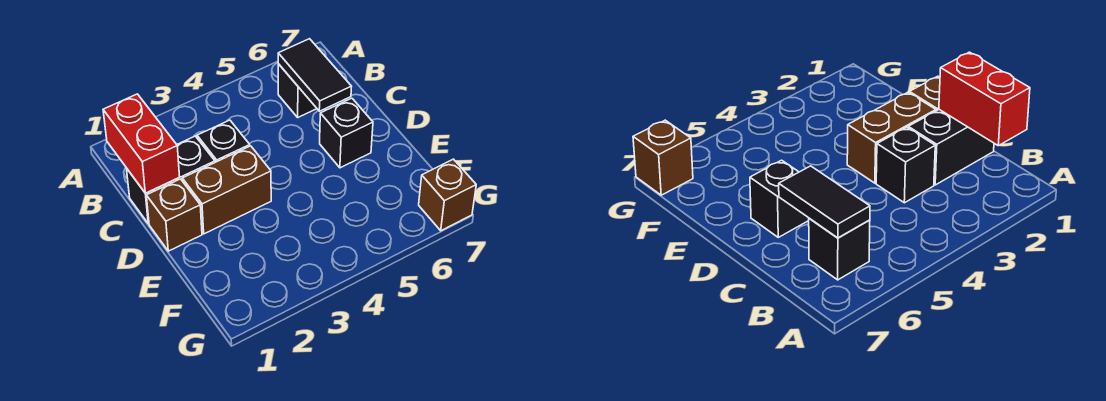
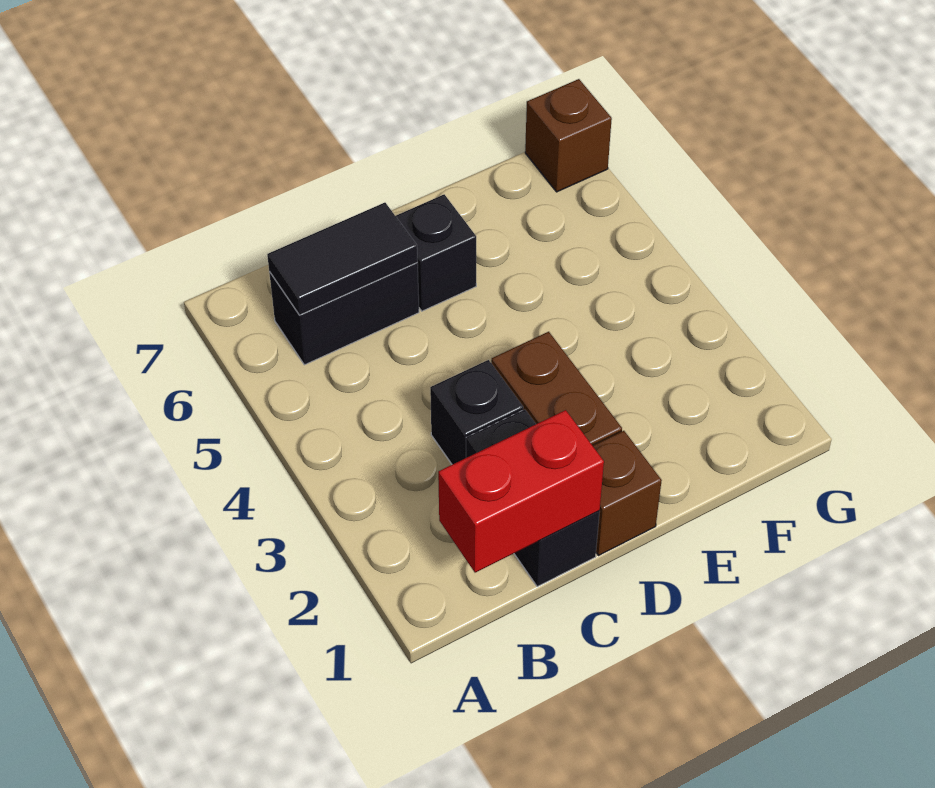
black brick B6 level 1 -> black brick B6:C6 level 1

